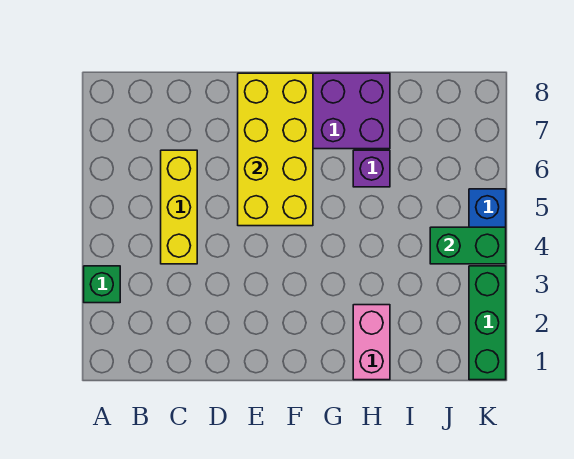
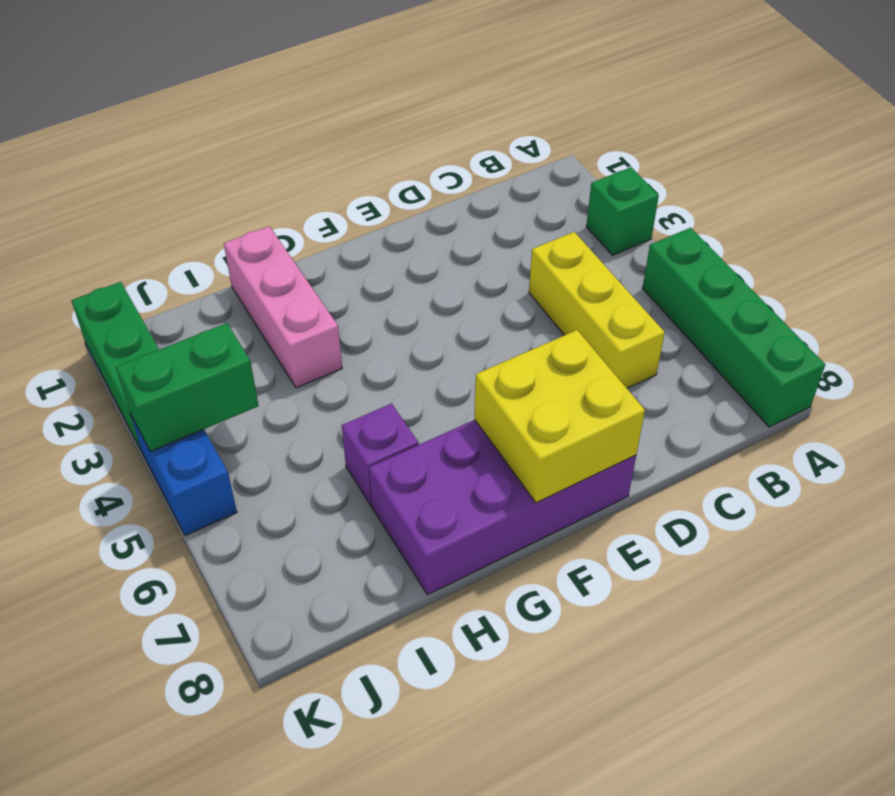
none -> green brick A5:A8 level 1
yellow brick E5:F8 level 2 -> yellow brick E7:F8 level 2
pink brick H1:H2 level 1 -> pink brick H1:H3 level 1

